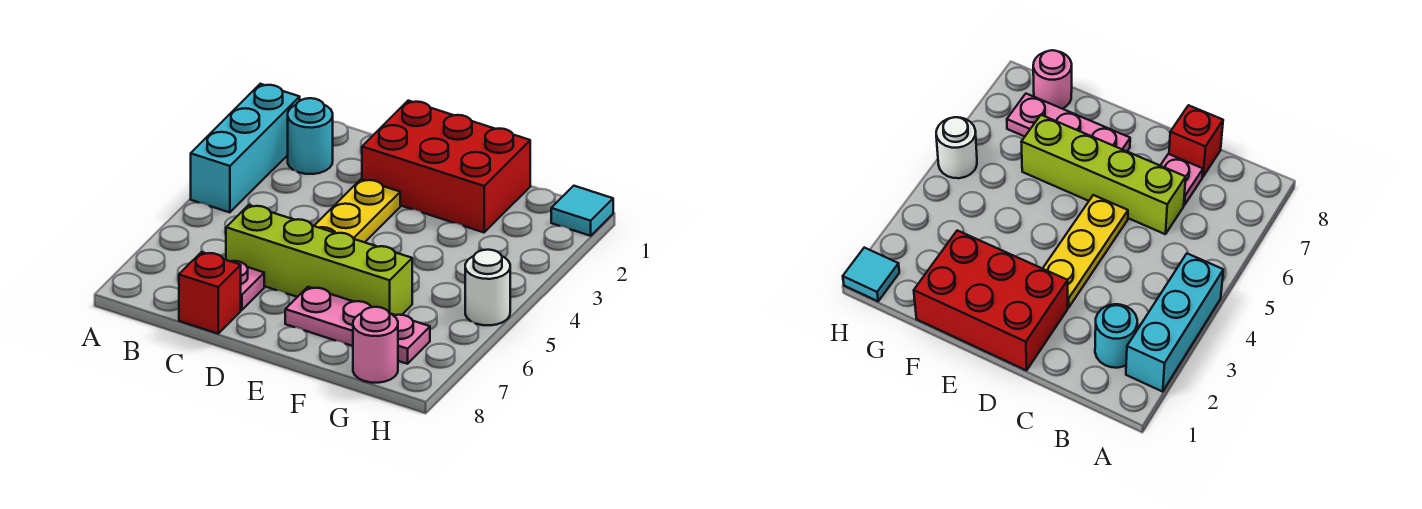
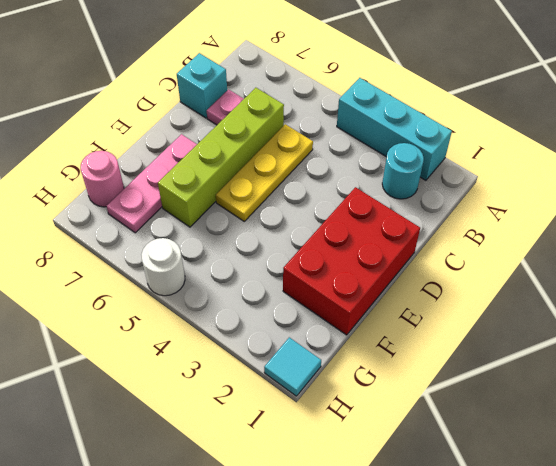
red brick C8 level 1 -> cyan brick C8 level 1
yellow plate D3:D5 level 1 -> yellow plate C5:E5 level 1

